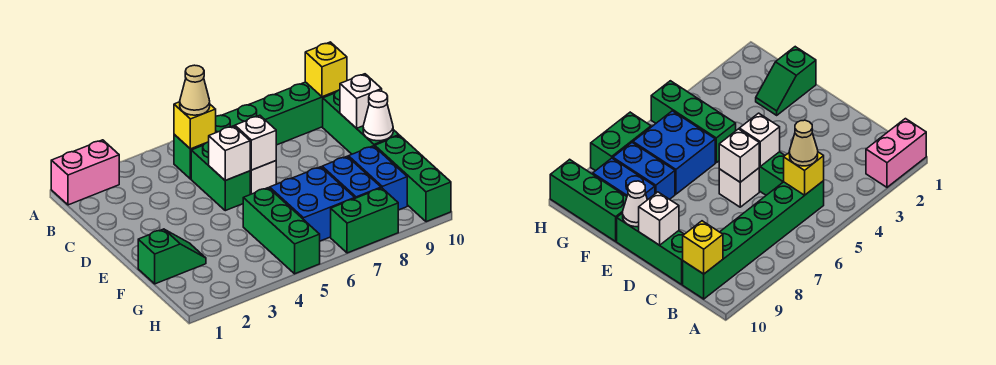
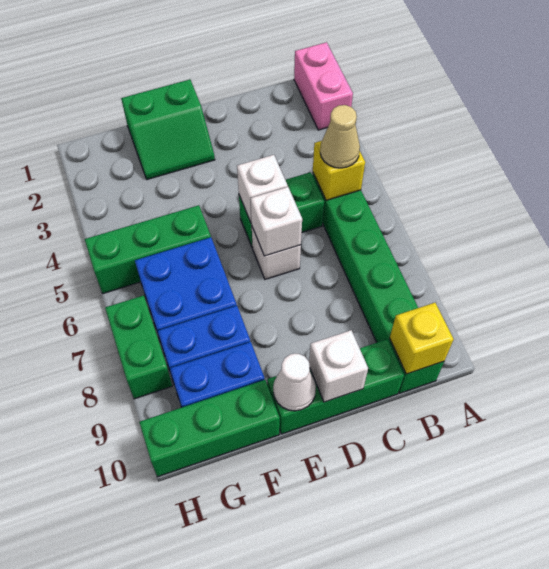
green slope F1:F2 level 1 top 1 -> green slope E1:F2 level 1 top 1

